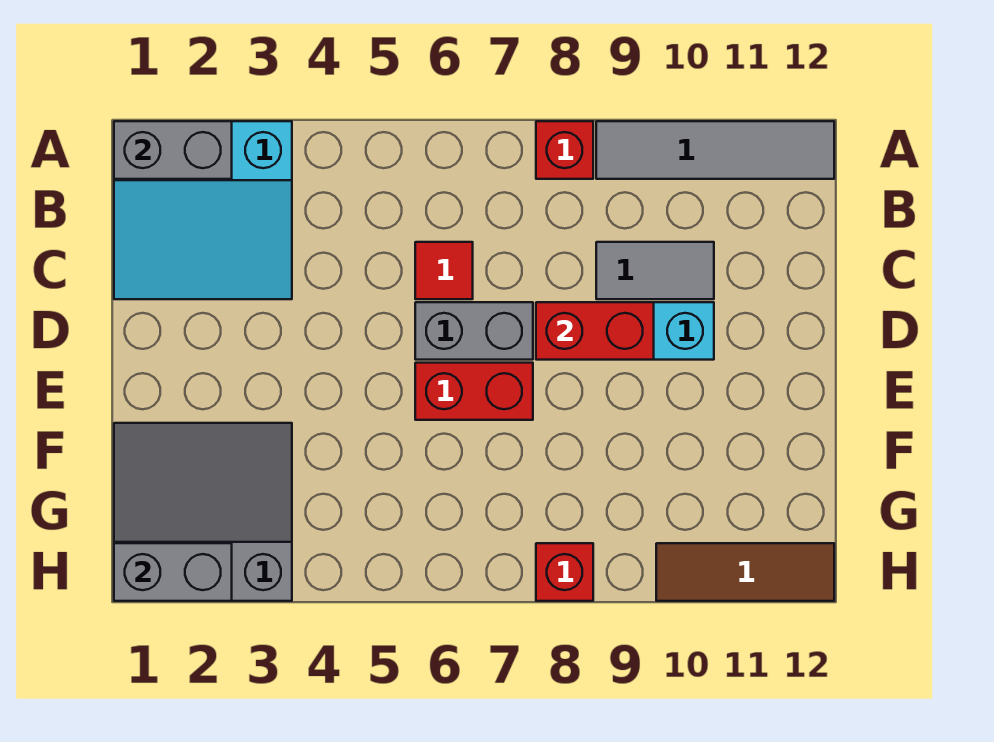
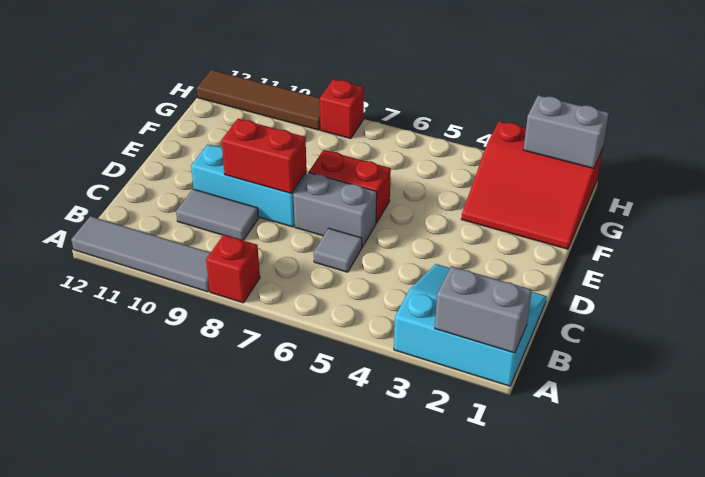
red tile C6 level 1 -> grey tile C6 level 1
grey slope F1:H3 level 1 top H -> red slope F1:H3 level 1 top H
brown tile H10:H12 level 1 -> brown tile H9:H12 level 1

